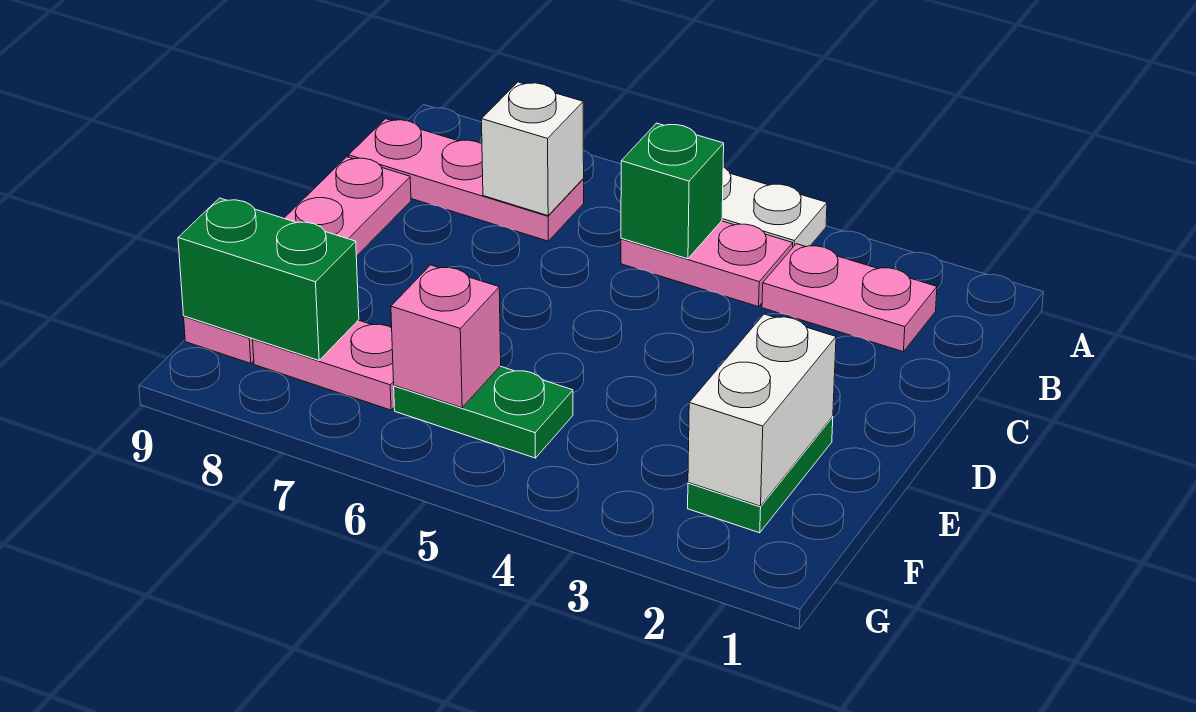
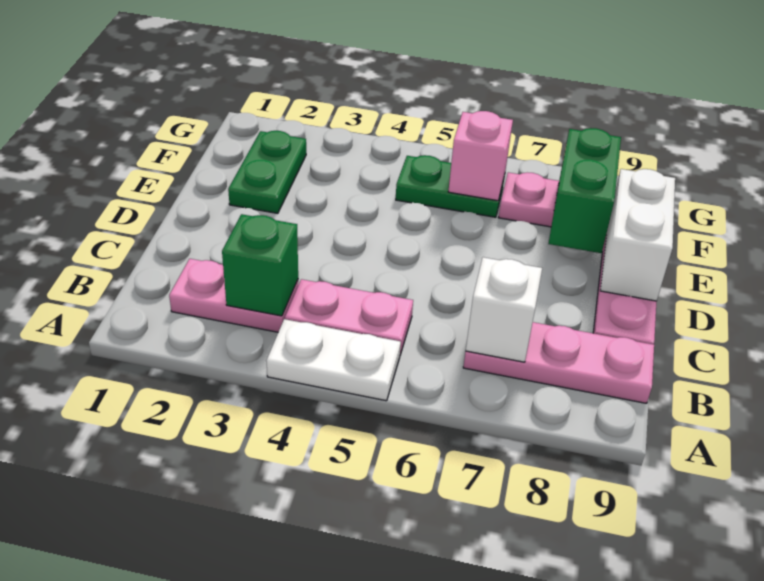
green brick B5 level 2 -> green brick B3 level 2
white brick E2:F2 level 2 -> white brick D9:E9 level 2
green brick F8:F9 level 2 -> green brick E8:F8 level 2

